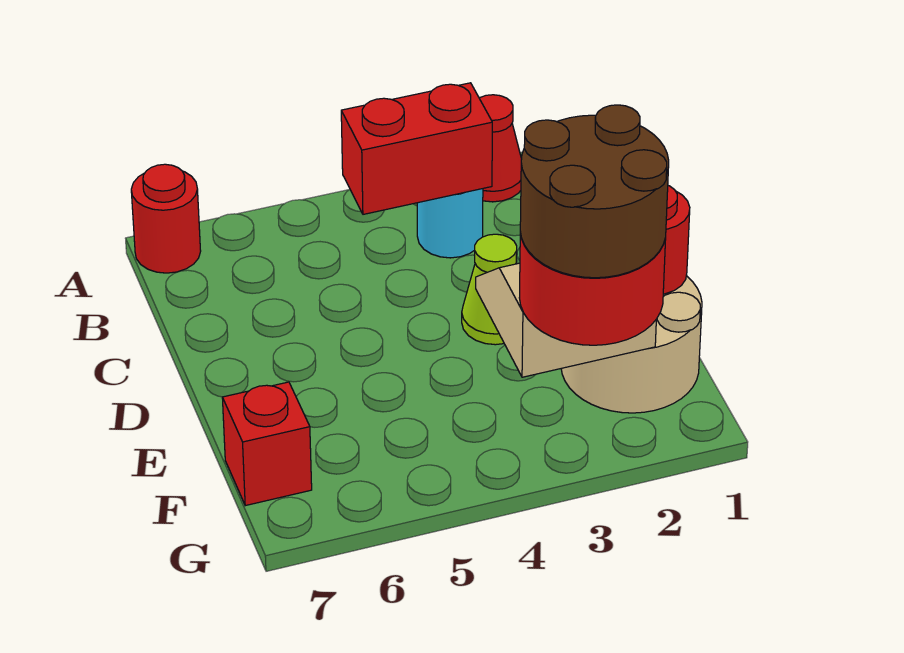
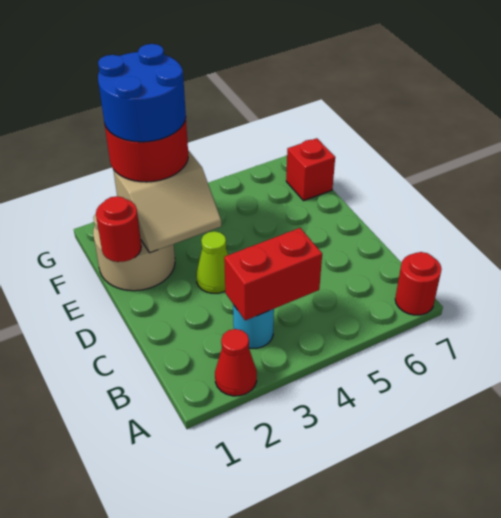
brown round brick F2:G3 level 4 -> blue round brick F2:G3 level 4

